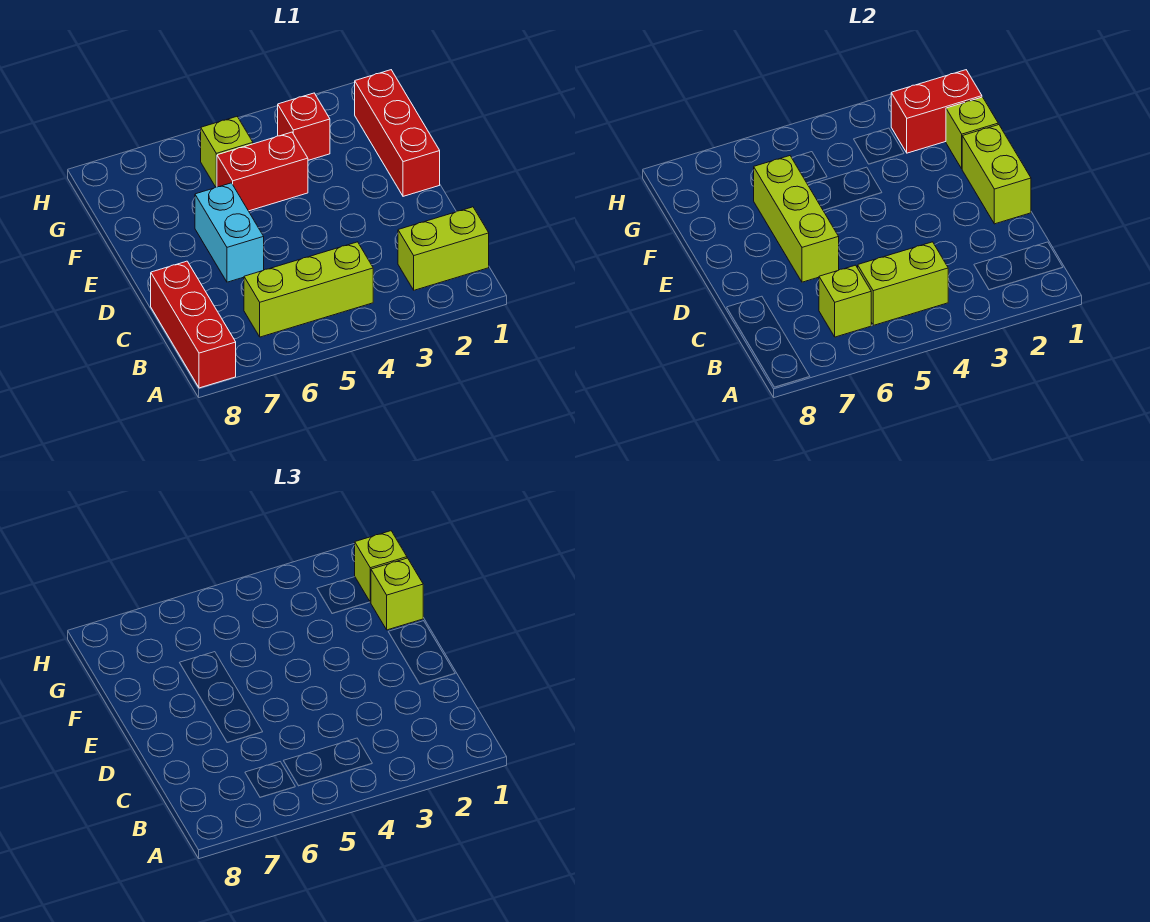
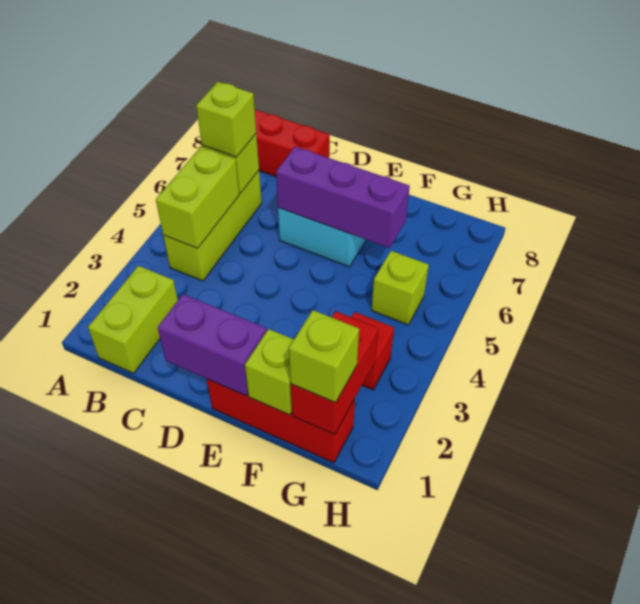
lime brick D1:E1 level 2 -> purple brick D1:E1 level 2
lime brick D6:F6 level 2 -> purple brick D6:F6 level 2
lime brick F1 level 3 -> lime brick B6 level 3
red brick F4:F5 level 1 -> none

